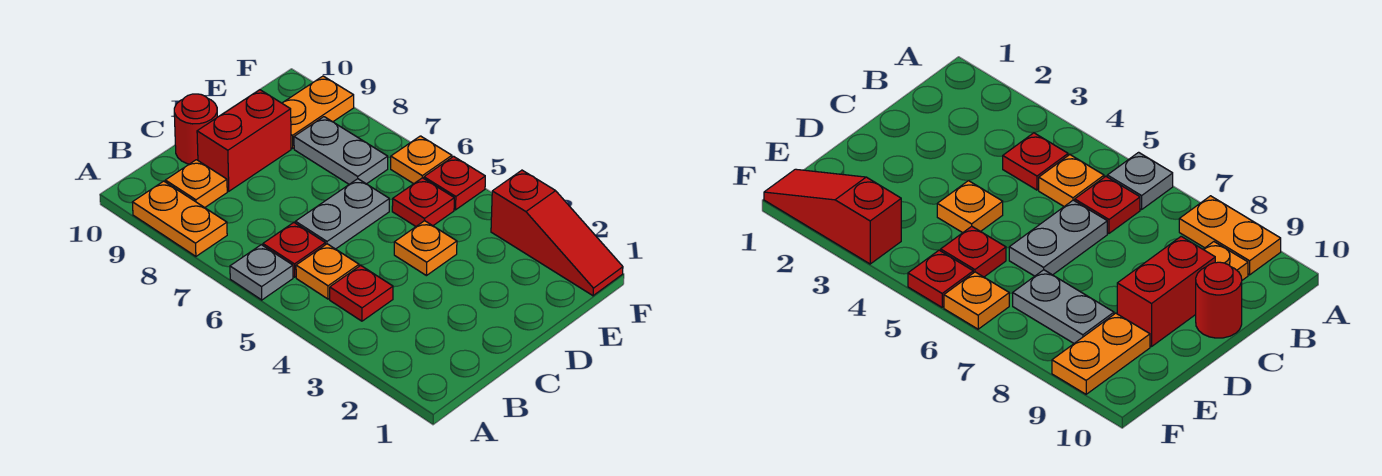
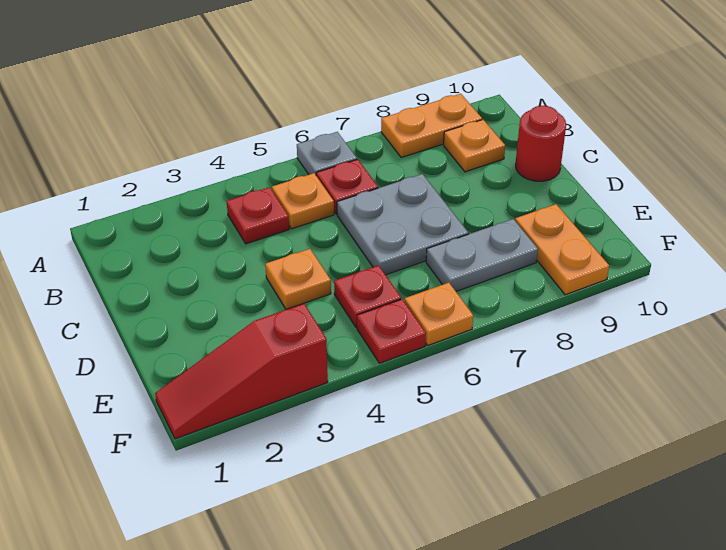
grey plate C6:D6 level 1 -> grey plate C6:D7 level 1
red brick C9:D9 level 1 -> none

